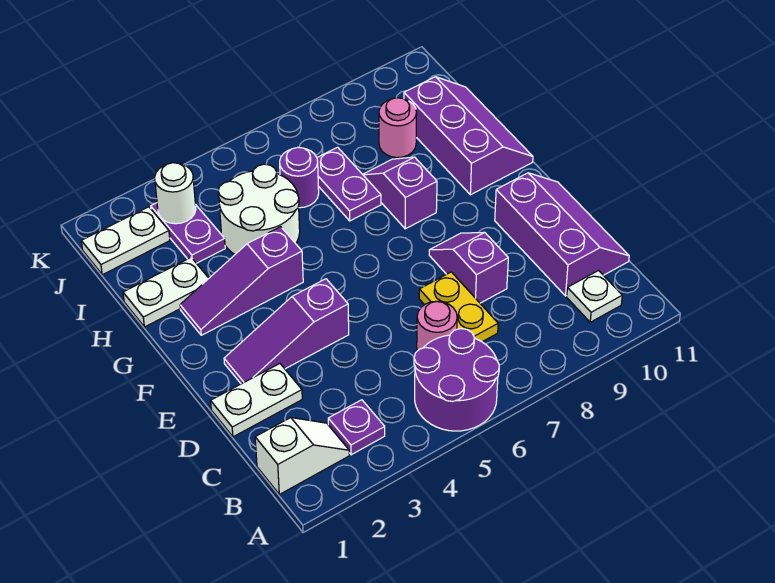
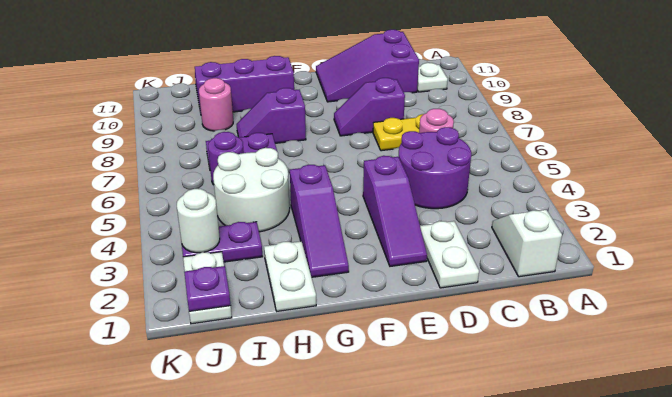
purple round brick A5:B6 level 1 -> purple round brick C4:D5 level 1
purple plate B3 level 1 -> purple plate J1 level 2
purple slope C10:E11 level 1 top 10 -> purple slope C10:E11 level 1 top C

